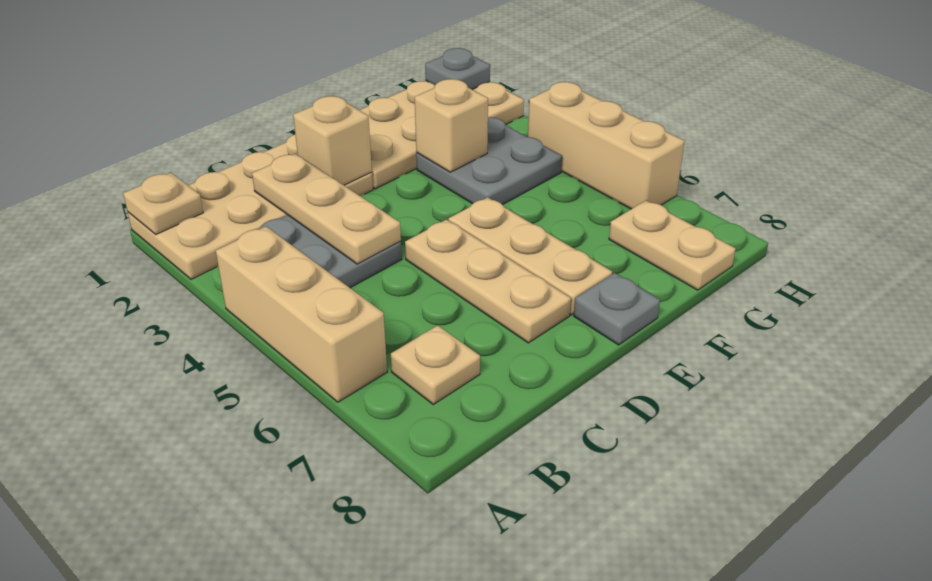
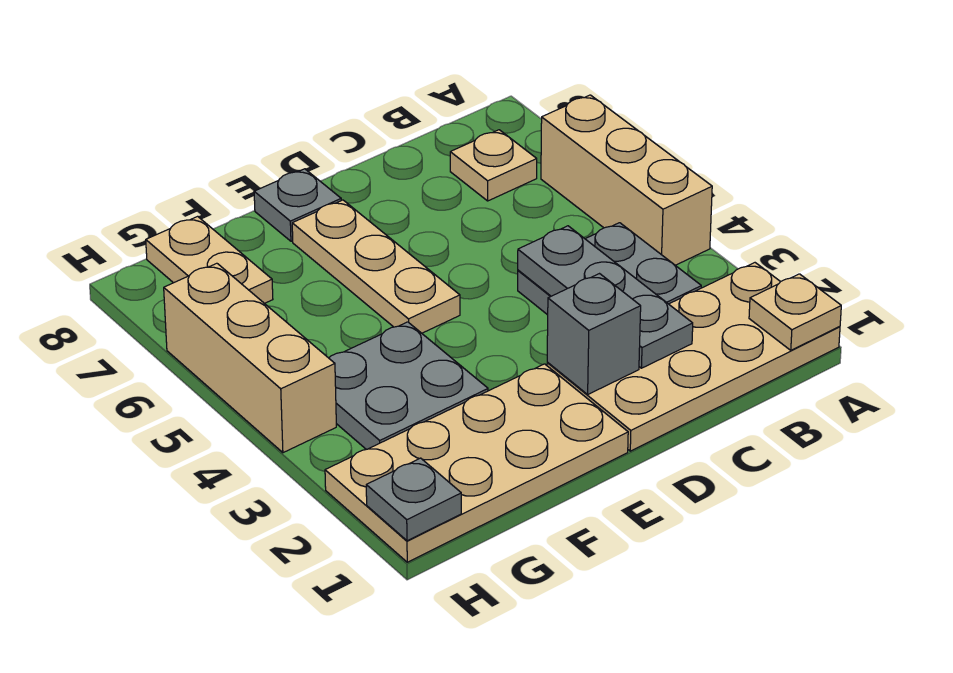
tan plate C2:C4 level 2 -> grey plate C2:C4 level 2
tan brick D2 level 2 -> grey brick D2 level 2
tan plate D5:D7 level 1 -> none
tan brick F3 level 2 -> none

